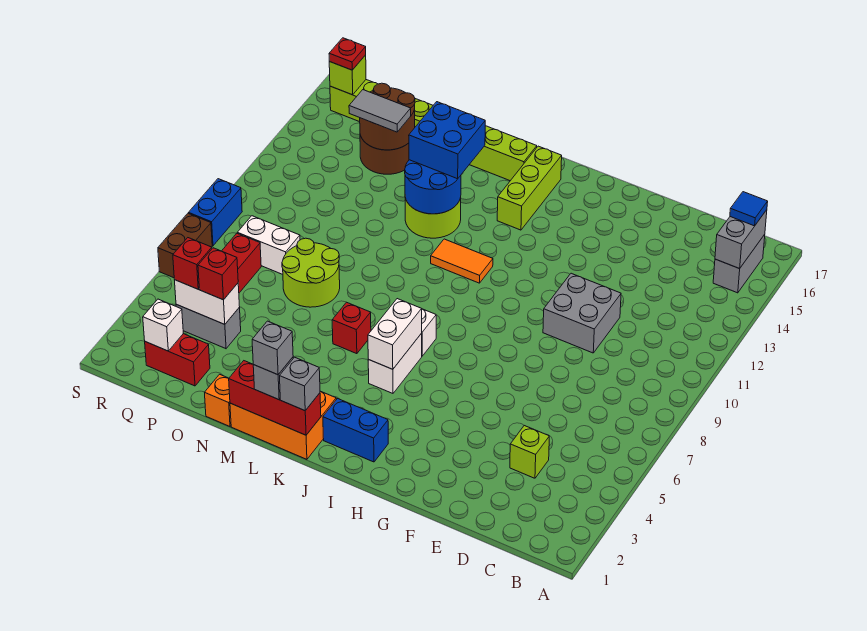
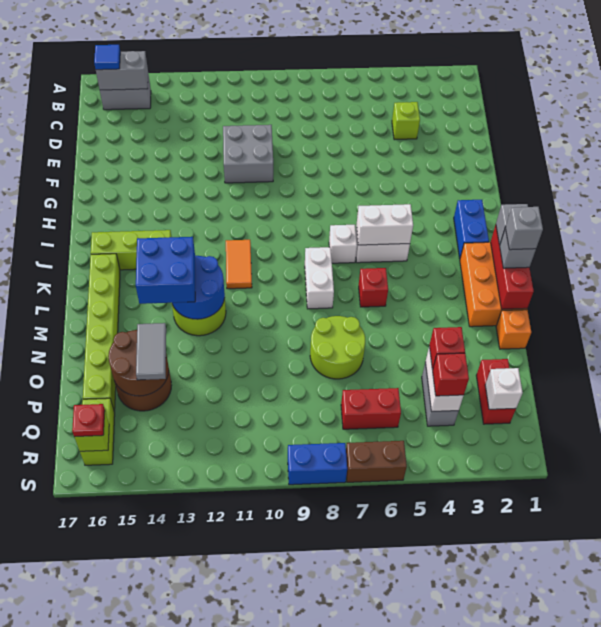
white brick P8:Q8 level 1 -> white brick K8:L8 level 1

